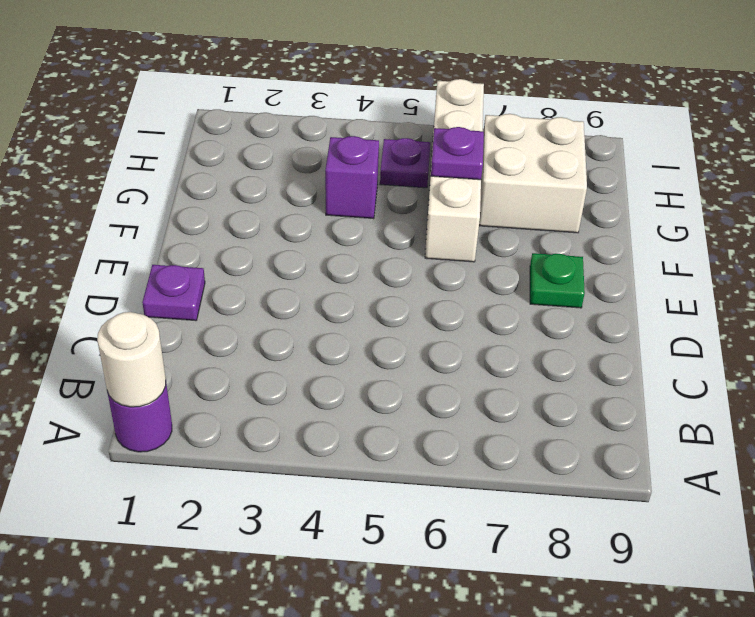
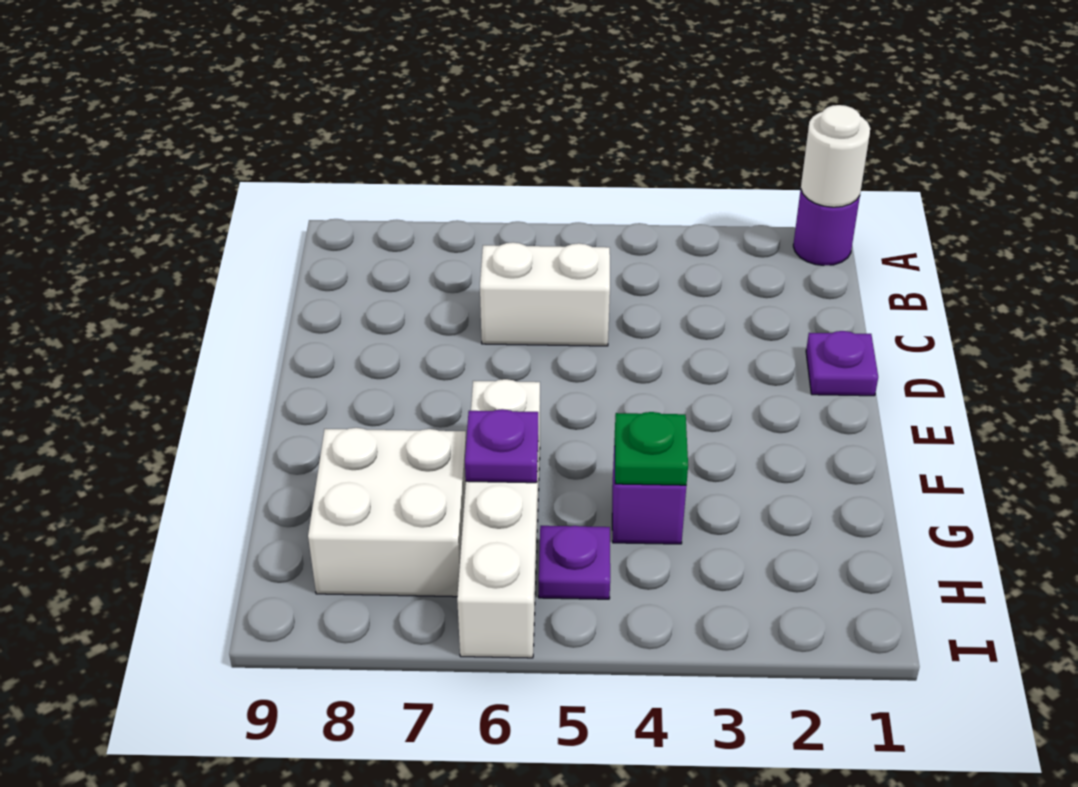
none -> white brick C5:C6 level 1
green plate E8 level 1 -> green plate G4 level 2

